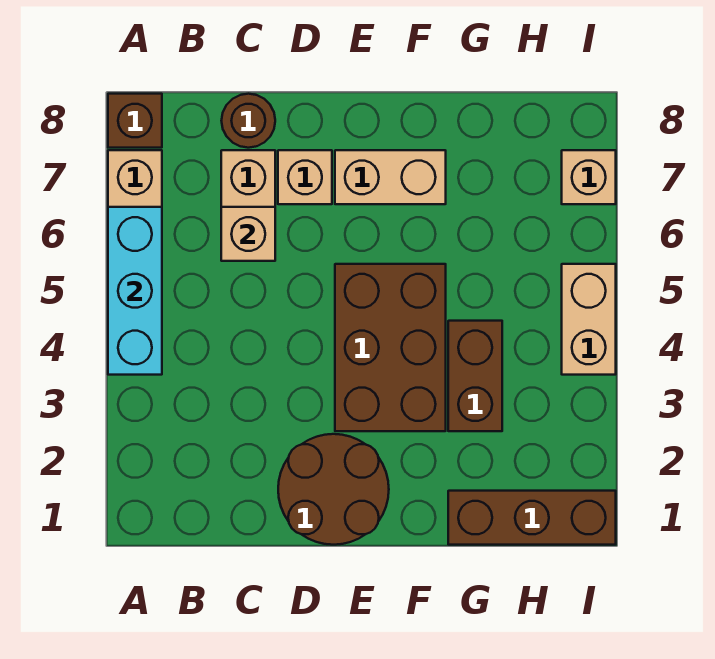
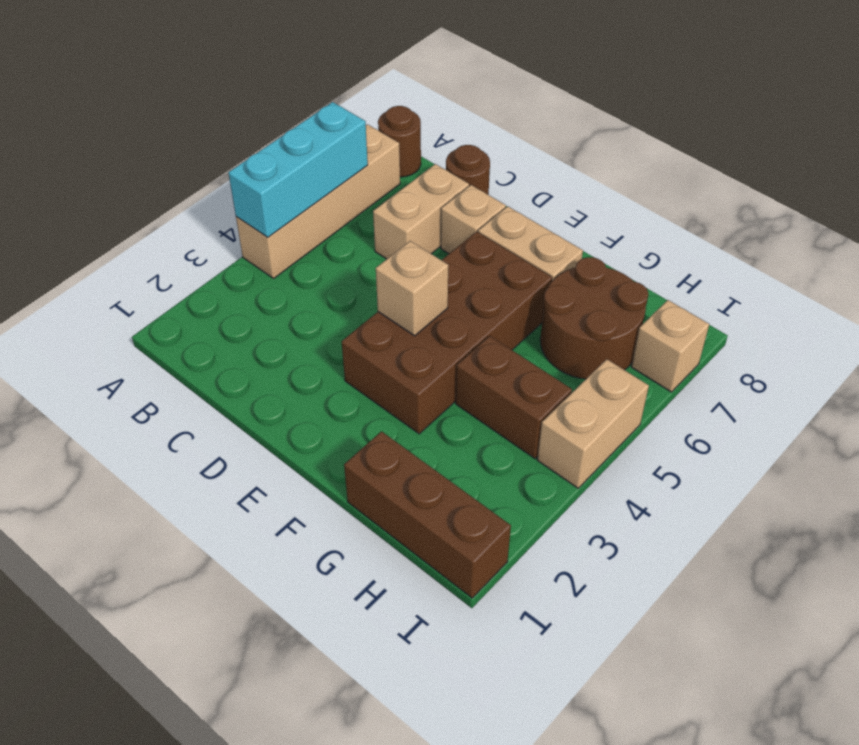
brown brick A8 level 1 -> brown round brick A8 level 1
tan brick C6 level 2 -> tan brick E4 level 2
brown round brick D1:E2 level 1 -> brown round brick G6:H7 level 1
brown brick E3:F5 level 1 -> brown brick E3:F6 level 1
brown brick G3:G4 level 1 -> brown brick G4:H4 level 1

